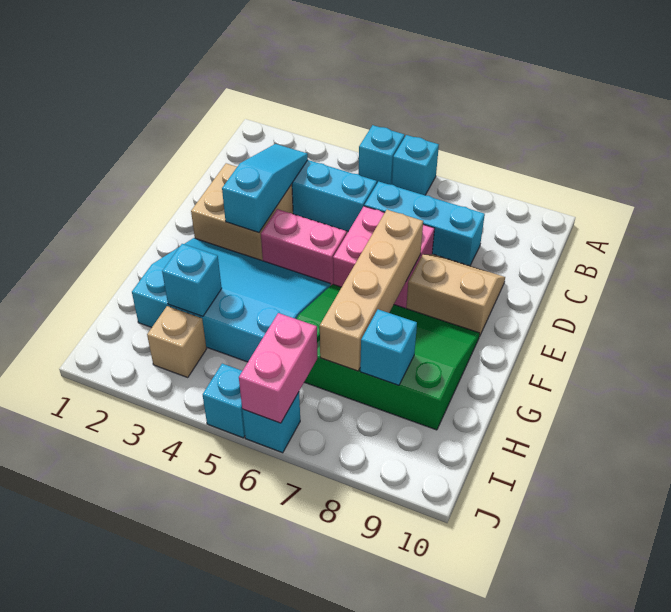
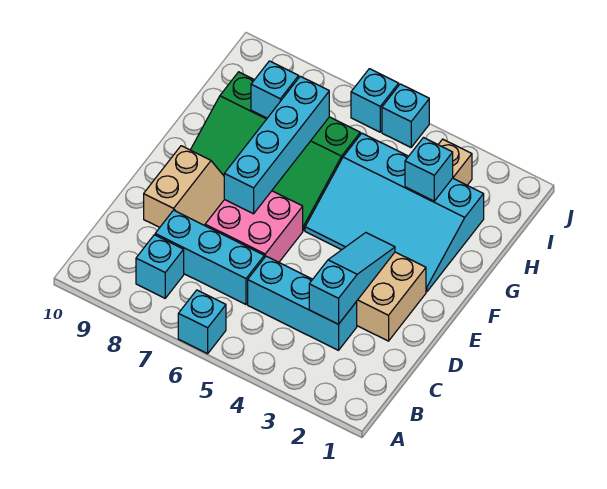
cyan brick A5 level 1 -> cyan brick B8 level 1
cyan slope C3:E3 level 2 top E -> cyan slope C3:E3 level 2 top C
tan slope D8:E9 level 1 top E -> tan slope D8:E9 level 1 top 9
pink brick E4:E5 level 1 -> none
tan brick E7:H7 level 2 -> cyan brick E7:H7 level 2
pink brick I6:J6 level 2 -> none

